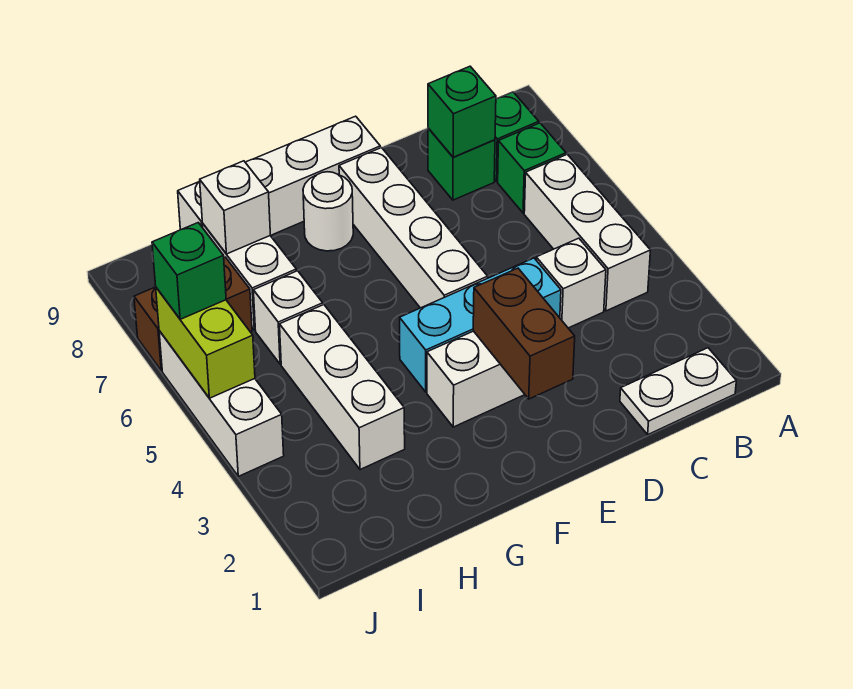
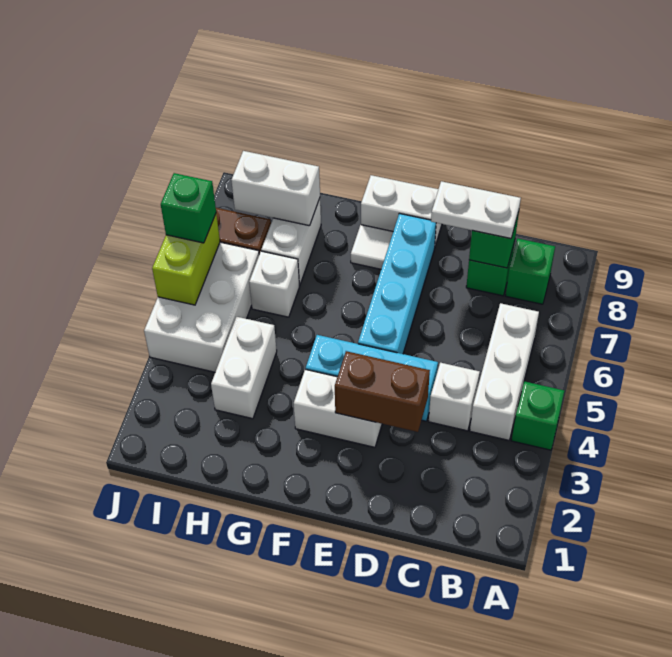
white plate B1:C1 level 1 -> white plate C8:D8 level 3
green brick B7 level 1 -> green brick A4 level 1
brown brick E2:E3 level 2 -> brown brick D3:E3 level 2
white brick E5:E8 level 1 -> cyan brick E5:E8 level 1
white brick E9:H9 level 1 -> white brick E9:F9 level 1
white round brick F8 level 1 -> white tile F8 level 1
white brick H3:H5 level 1 -> white brick H3:H4 level 1
white brick H8 level 2 -> white brick H8:I8 level 2
white brick J4:J6 level 1 -> white brick I4:J6 level 1

